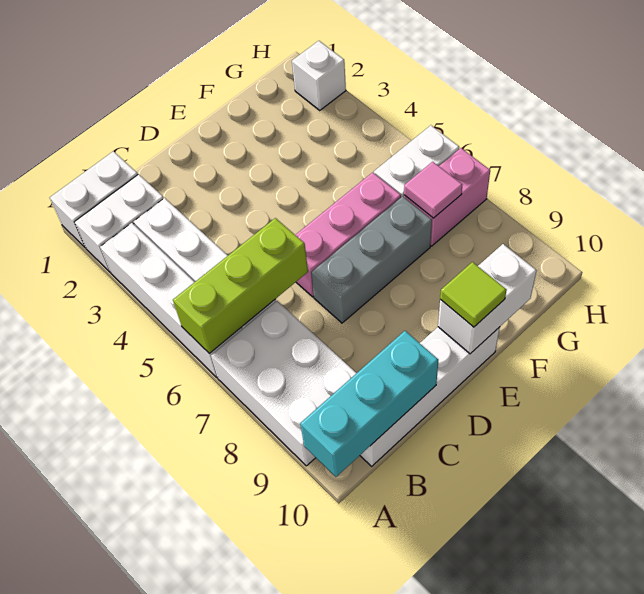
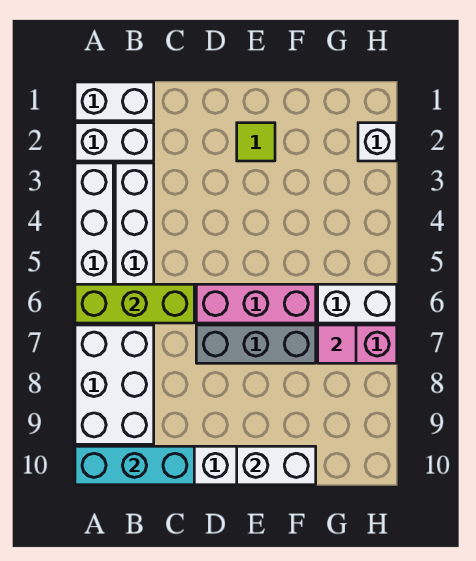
lime tile E10 level 3 -> lime tile E2 level 1

